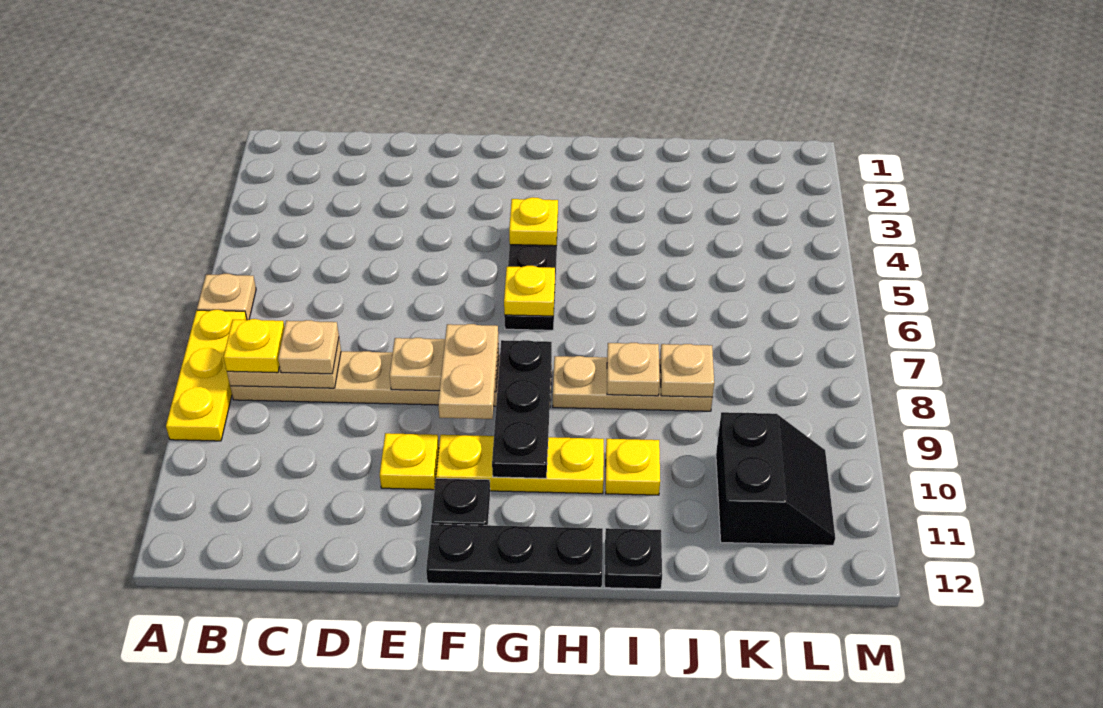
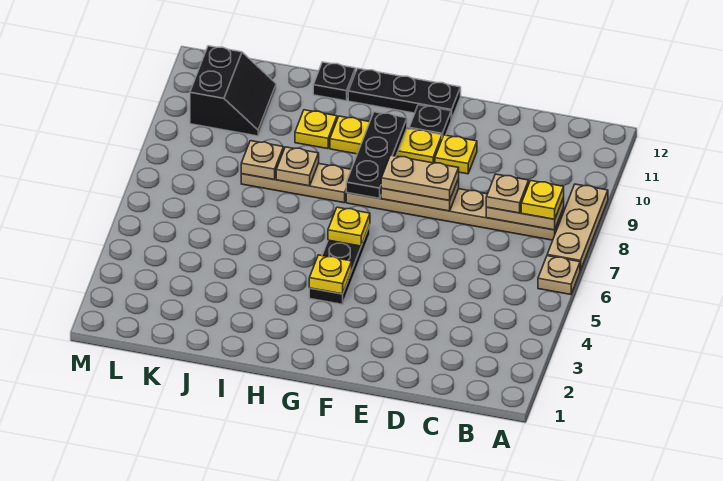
yellow plate A7:A9 level 1 -> tan plate A7:A9 level 1
tan plate F8:F9 level 3 -> tan plate E8:F8 level 3
black slope K10:L11 level 1 top K -> black slope K10:L11 level 1 top L

